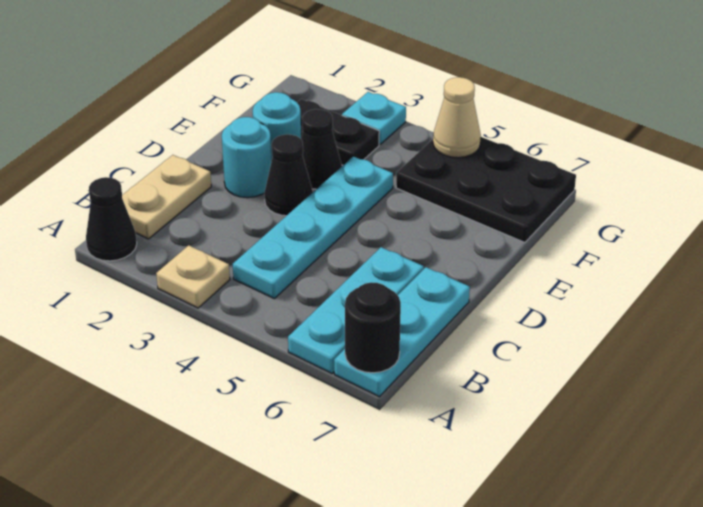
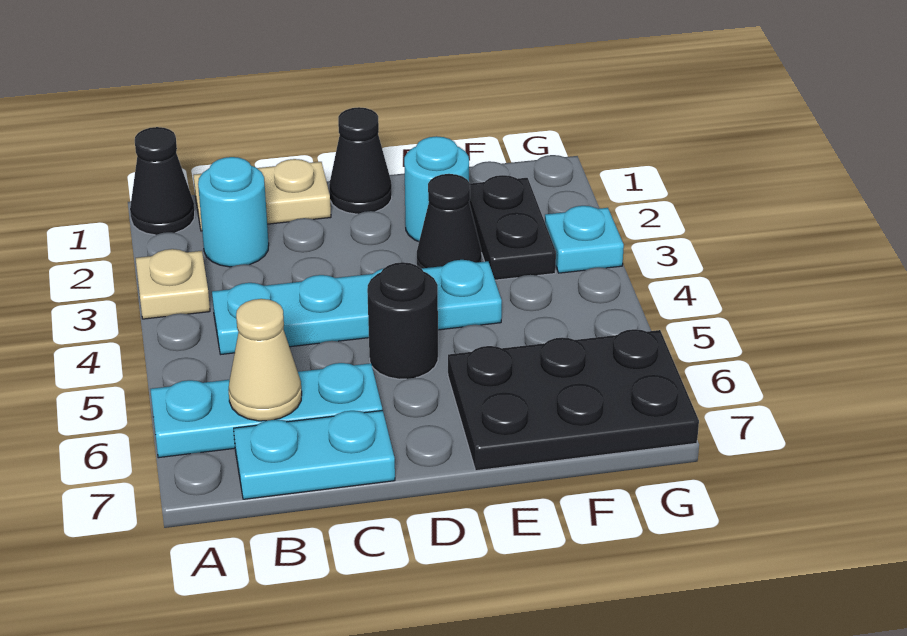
cyan plate A7:C7 level 1 -> cyan plate B7:C7 level 1
black round brick A7 level 2 -> black round brick D5 level 1
cyan round brick D2 level 1 -> cyan round brick B2 level 1
black cone D3 level 1 -> black cone D1 level 1
black plate F5:G7 level 1 -> black plate E6:G7 level 1
tan cone G5 level 2 -> tan cone B6 level 2

